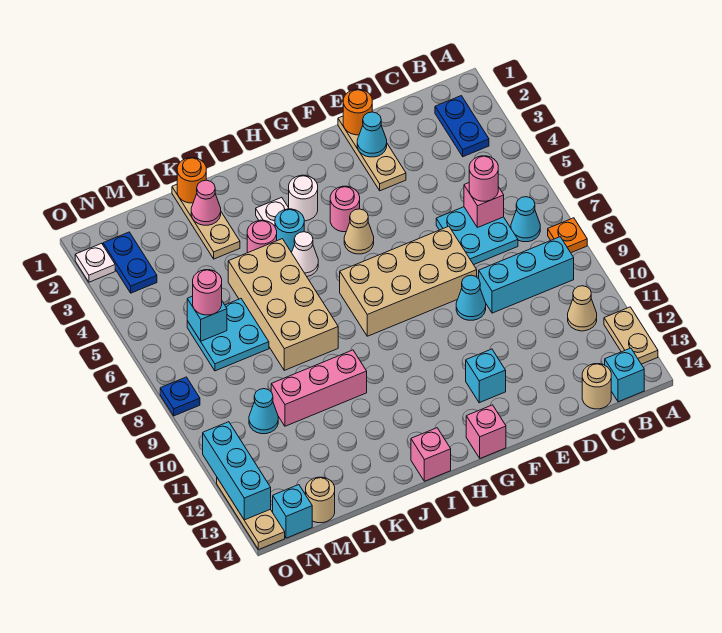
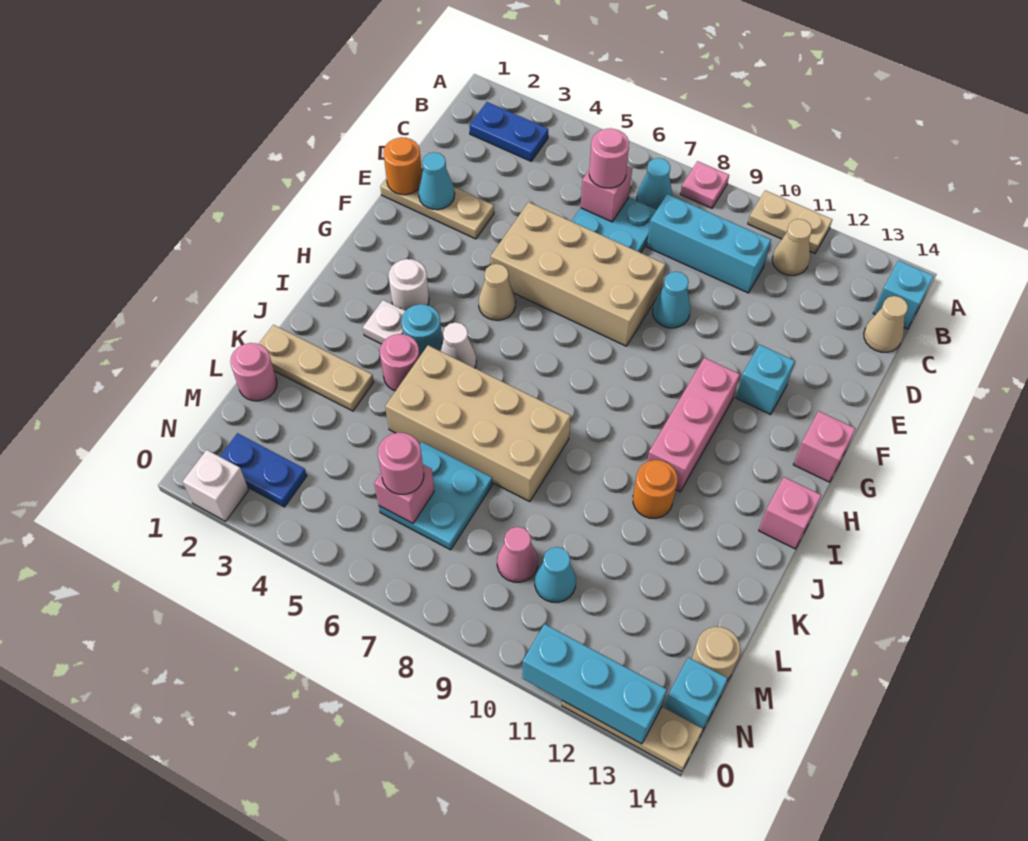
orange plate A8 level 1 -> pink plate A8 level 1
tan plate A12:A13 level 1 -> tan plate A10:A11 level 1
cyan brick B9:D9 level 1 -> cyan brick C8:C10 level 1
tan round brick C14 level 1 -> tan cone C14 level 1
tan brick E7:H8 level 1 -> tan brick E5:F8 level 1
pink round brick G4 level 1 -> pink round brick L1 level 1
pink brick J10:L10 level 1 -> pink brick G11:I11 level 1
orange round brick K1 level 2 -> orange round brick J11 level 1
pink cone K2 level 2 -> pink cone M9 level 1
cyan brick M6 level 2 -> pink brick M6 level 2
white plate O2 level 1 -> white brick O2 level 1
blue plate O8 level 1 -> none

